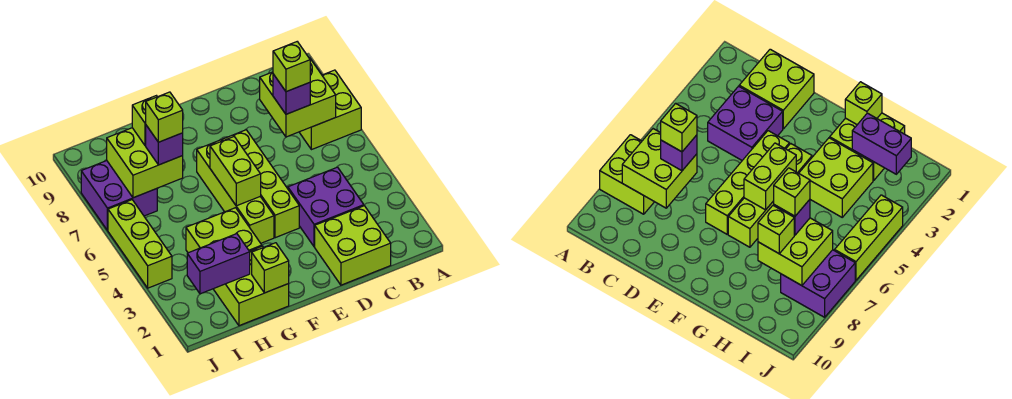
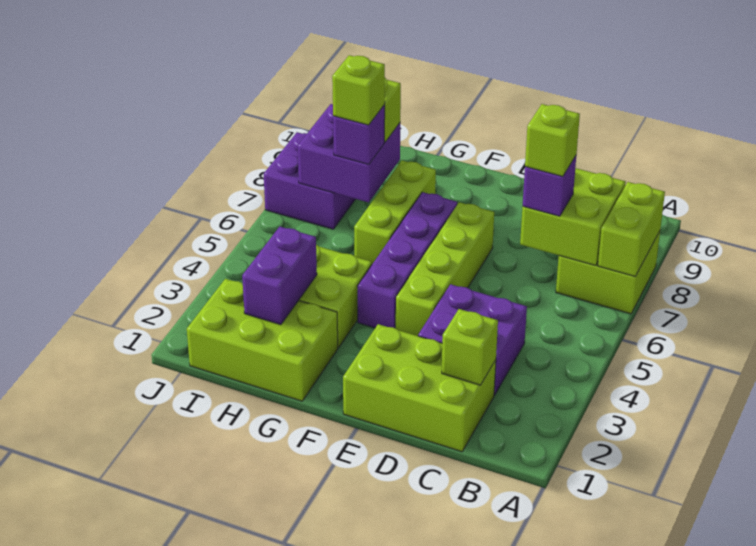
lime brick C1:D2 level 1 -> lime brick C1:E2 level 1
lime brick F4:F7 level 1 -> purple brick F4:F7 level 1
lime brick F5:F6 level 2 -> lime brick A7:A8 level 2
lime brick G1:H2 level 1 -> lime brick G1:I2 level 1
lime brick G1 level 2 -> lime brick C2 level 2
purple brick H2:I2 level 2 -> purple brick H2:H3 level 2
lime brick H7:I8 level 2 -> purple brick H7:I8 level 2
lime brick J4:J6 level 1 -> lime brick G6:G8 level 1

